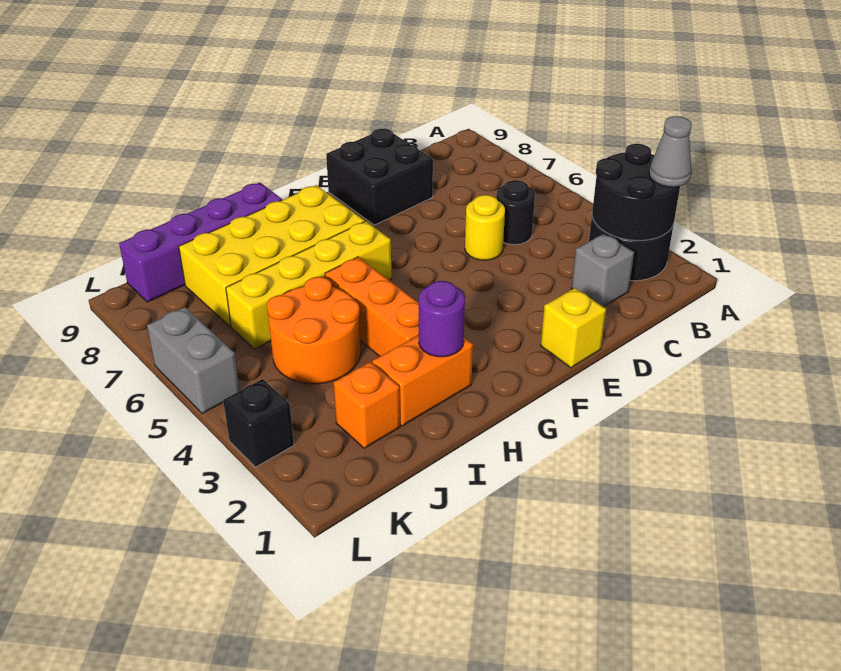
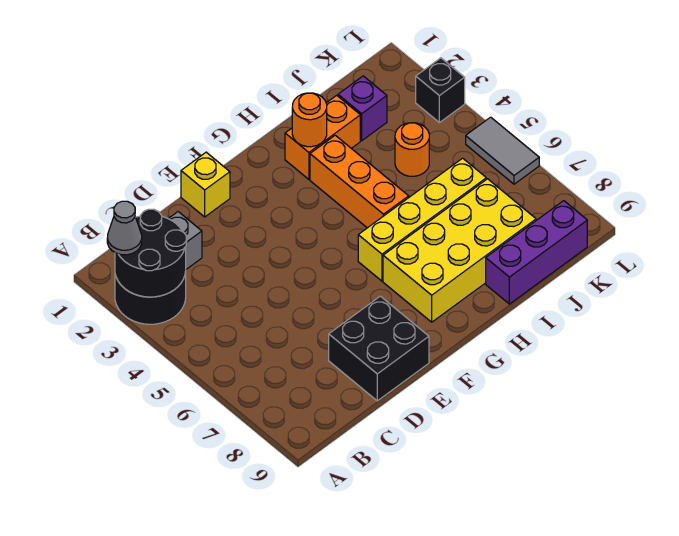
black round brick C5 level 1 -> none
yellow round brick D5 level 1 -> none
purple round brick H2 level 2 -> orange round brick H2 level 2
purple brick H9:K9 level 1 -> purple brick I9:K9 level 1
orange round brick I4:J5 level 1 -> orange round brick J4 level 1
orange brick J2 level 1 -> purple brick J2 level 1
grey brick L5:L6 level 1 -> grey tile L5:L6 level 1

